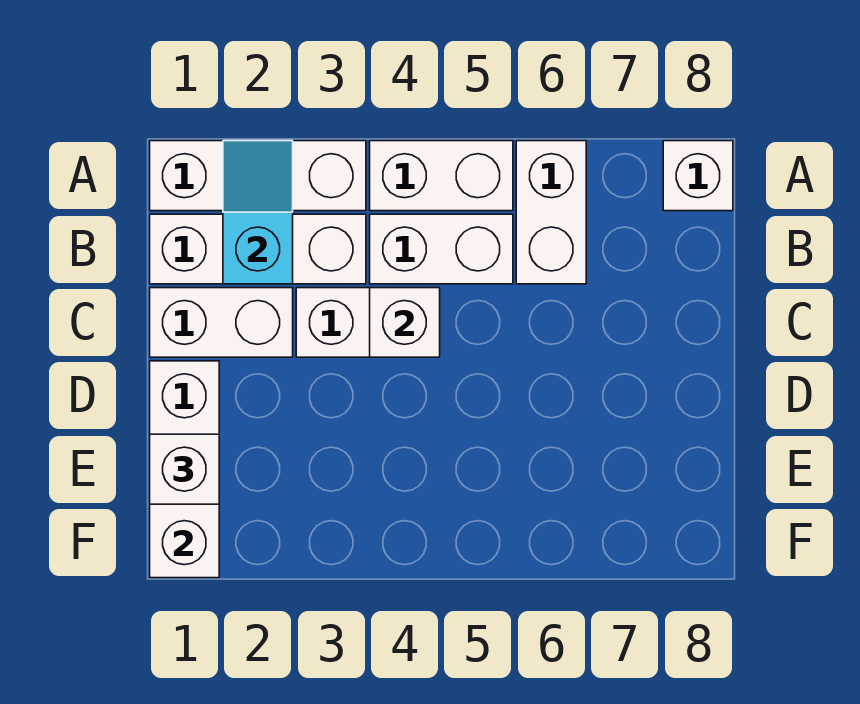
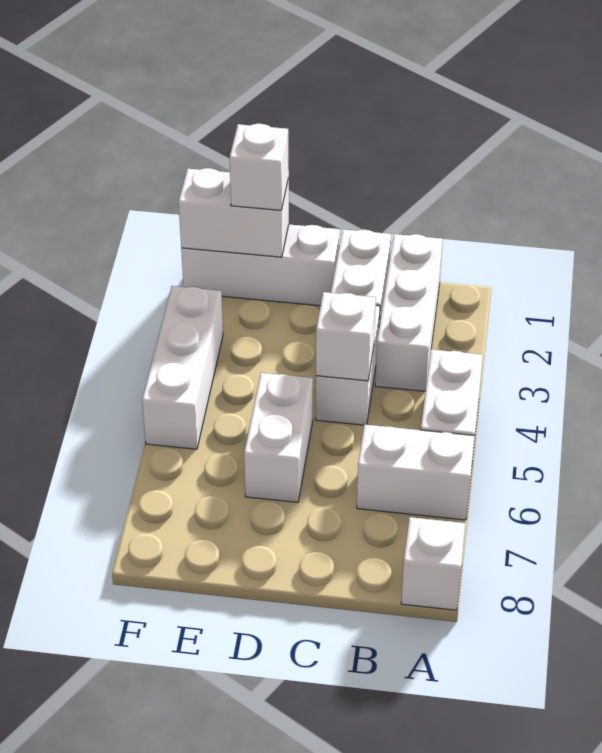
white brick A1:A3 level 1 -> white brick F3:F5 level 1
cyan slope A2:B2 level 2 top B -> none
white brick B4:B5 level 1 -> white brick D5:D6 level 1

